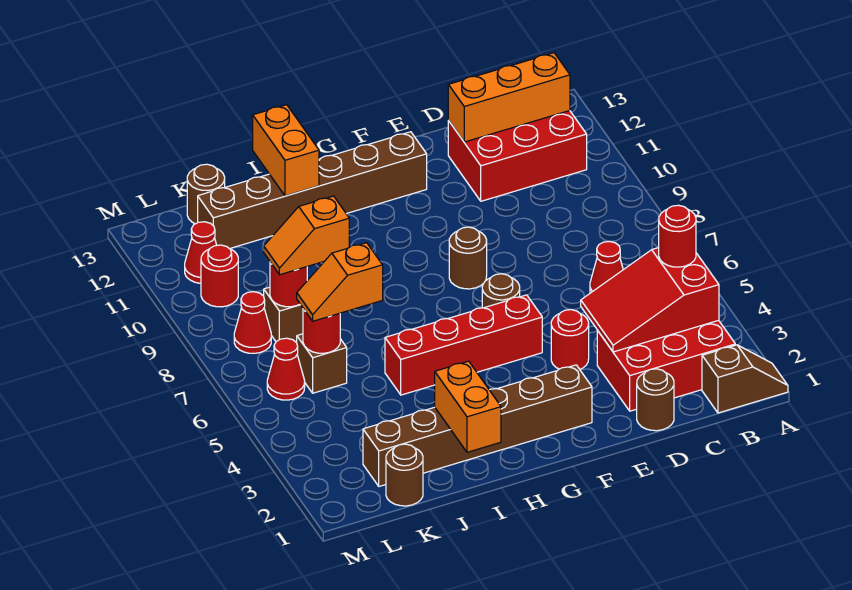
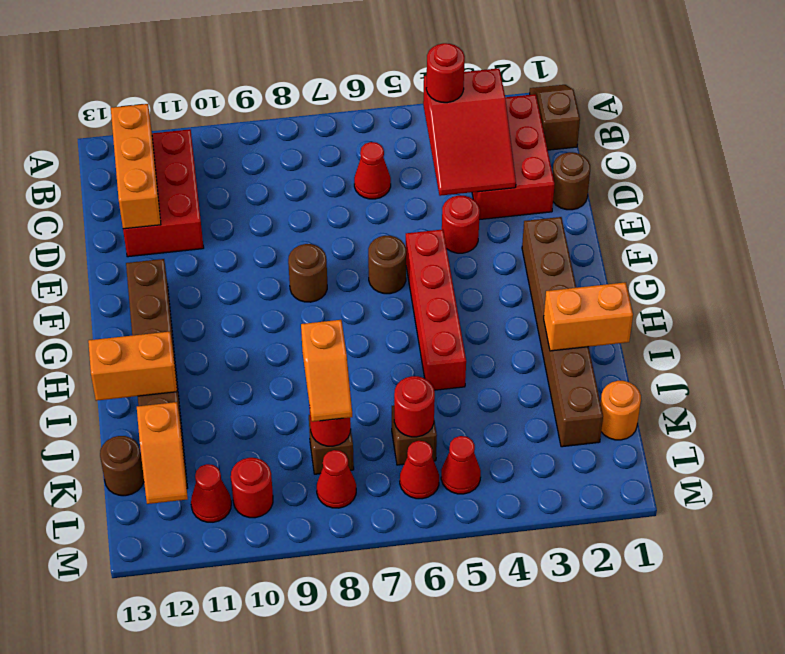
orange slope J6:K6 level 3 top J -> orange slope K12:L12 level 2 top K
brown round brick K1 level 1 -> orange round brick K1 level 1
none -> red cone L5 level 1

